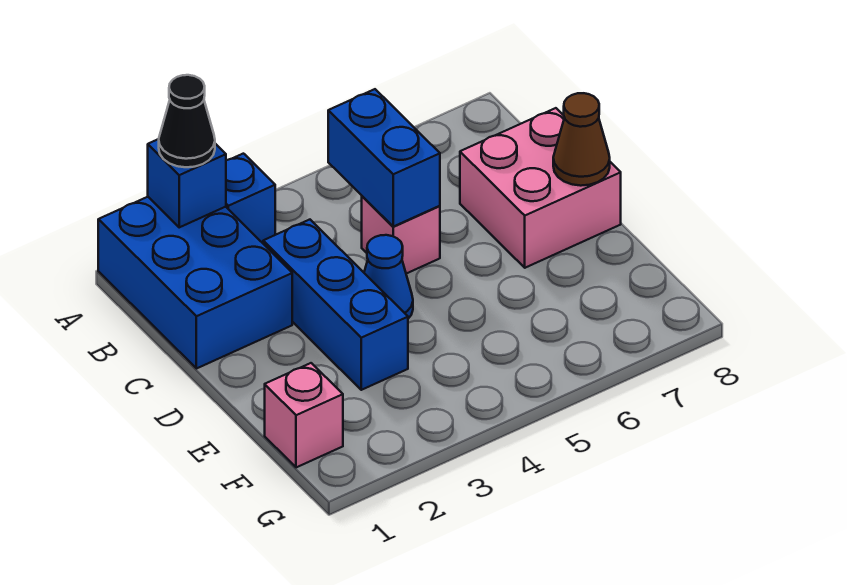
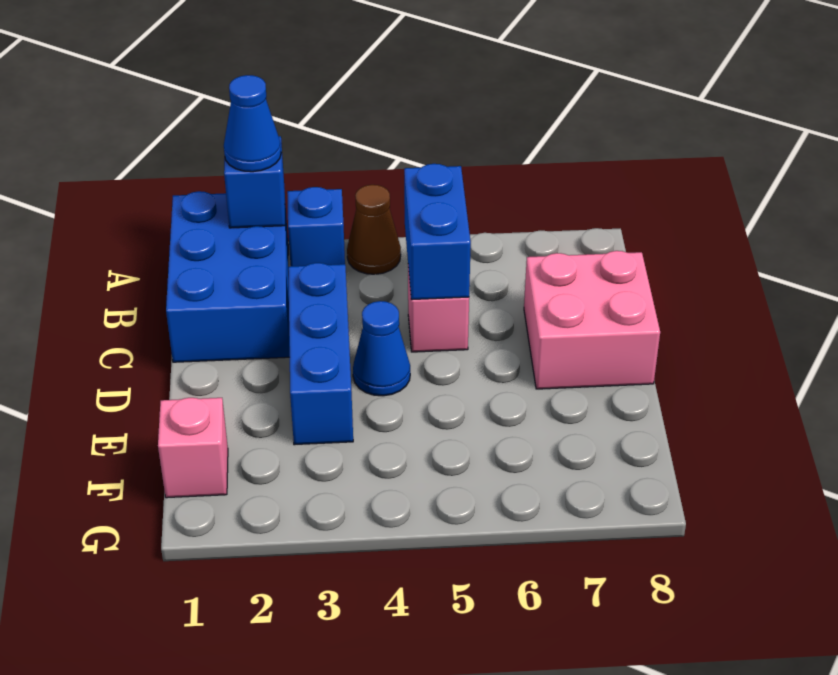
black cone A2 level 3 -> blue cone A2 level 3
brown cone D8 level 2 -> brown cone A4 level 1

